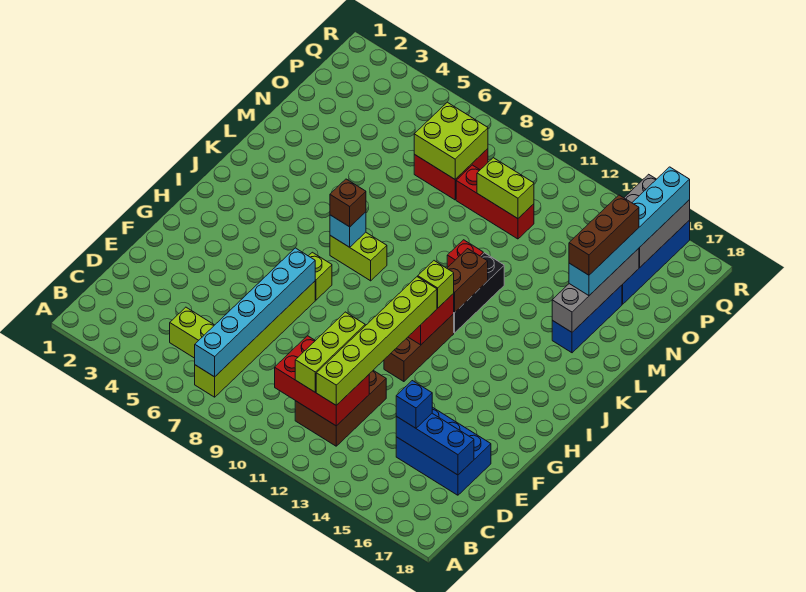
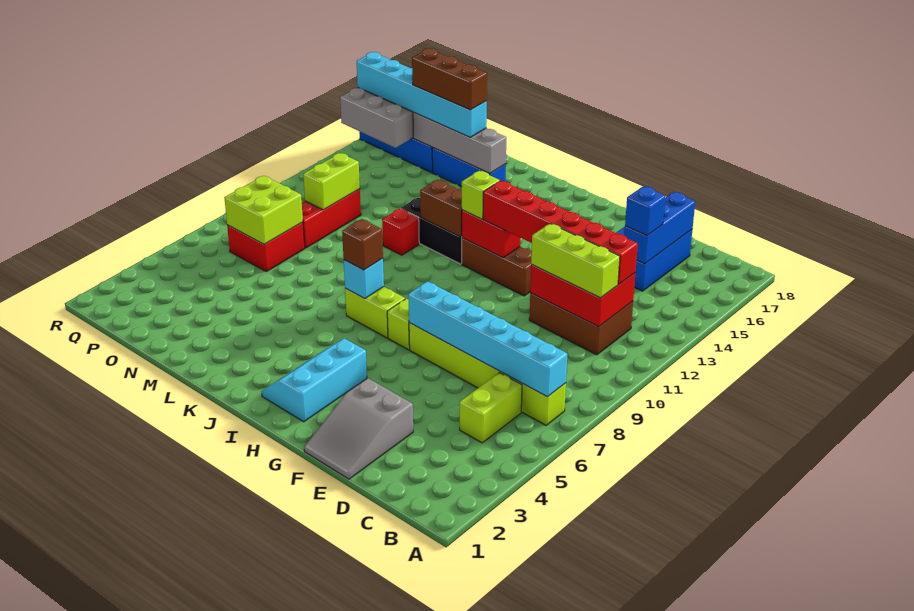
red brick C10:D12 level 2 -> red brick C11:E12 level 2
lime brick C12:H12 level 3 -> red brick C12:H12 level 3
none -> grey slope E1:F3 level 1 top 3
none -> cyan slope H2:I4 level 1 top H
lime brick J7:J8 level 1 -> lime brick I7:J7 level 1

